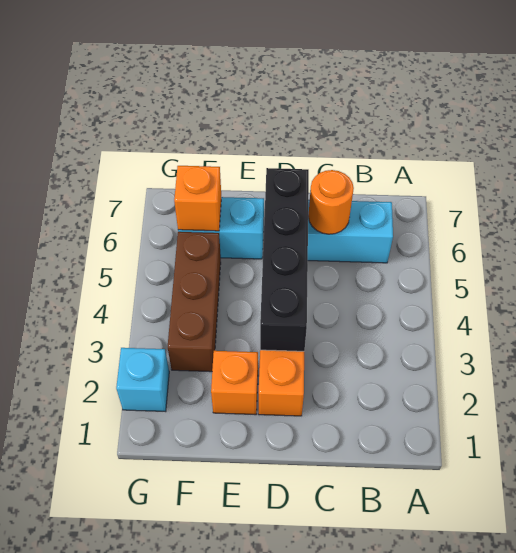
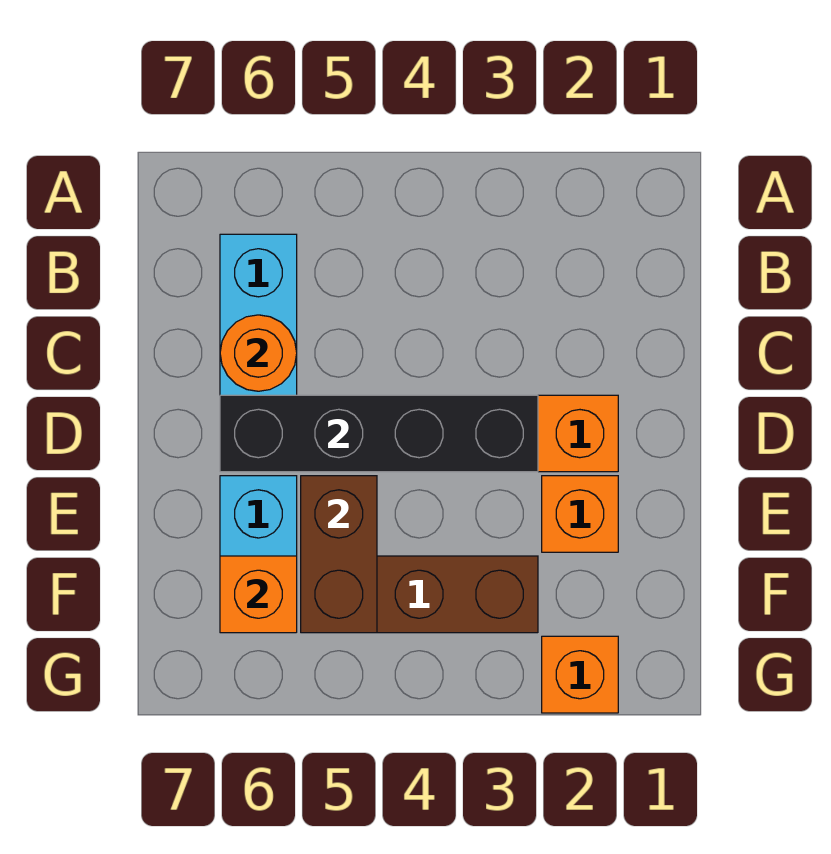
none -> brown brick E5:F5 level 2
cyan brick G2 level 1 -> orange brick G2 level 1

